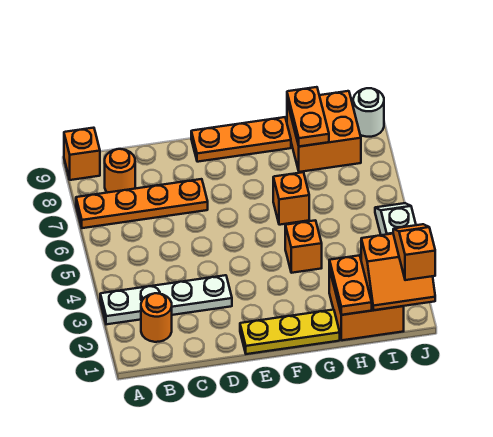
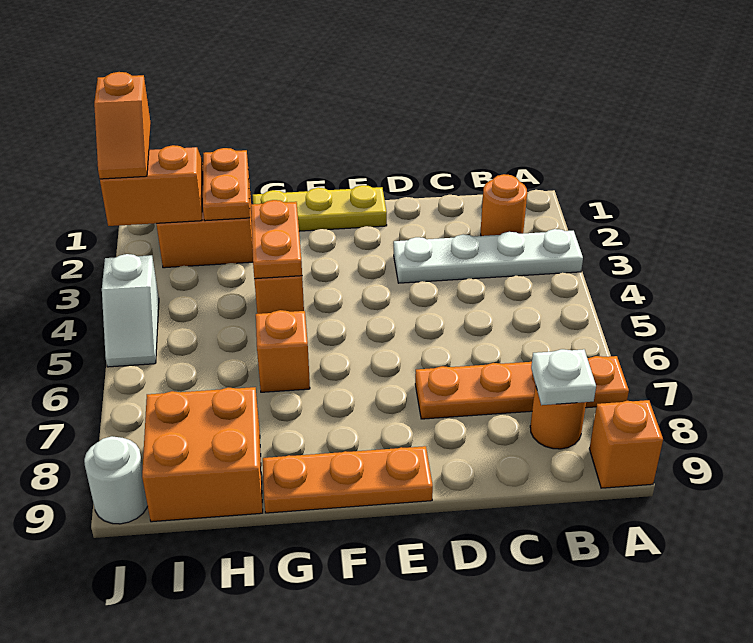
none -> white plate B8 level 2
orange plate H8:H9 level 2 -> orange plate G3:G4 level 2

